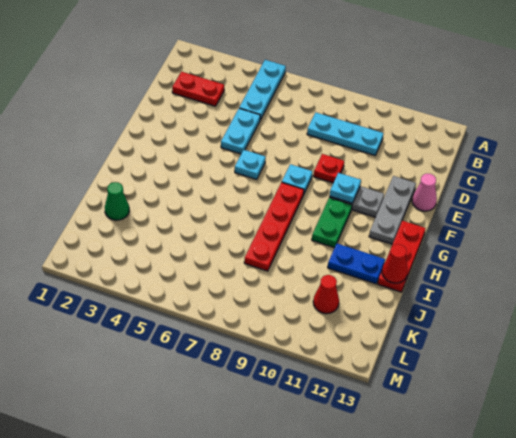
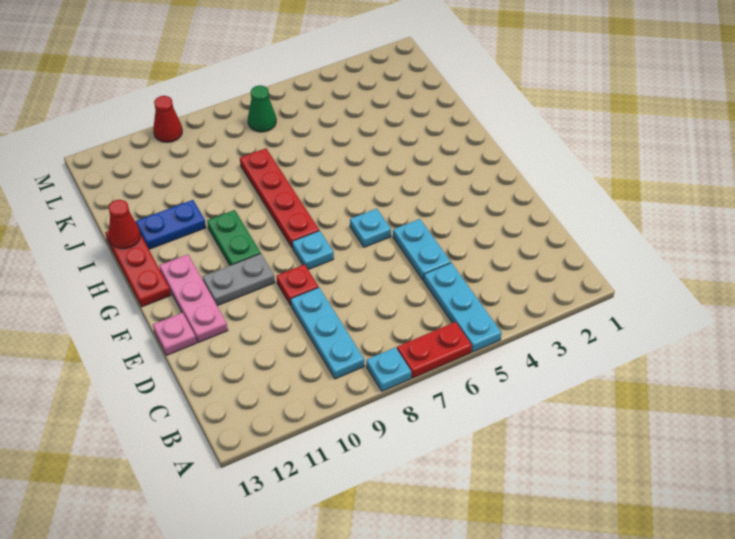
red plate C2:C3 level 1 -> red plate A6:A7 level 1
cyan plate C8:C10 level 1 -> cyan plate B9:D9 level 1
grey plate E12:G12 level 1 -> pink plate E12:G12 level 1
pink cone E13 level 1 -> pink plate E13 level 1
cyan plate F10 level 2 -> cyan plate A8 level 1
green cone J2 level 1 -> green cone L7 level 1
red cone K11 level 1 -> red cone M10 level 1

